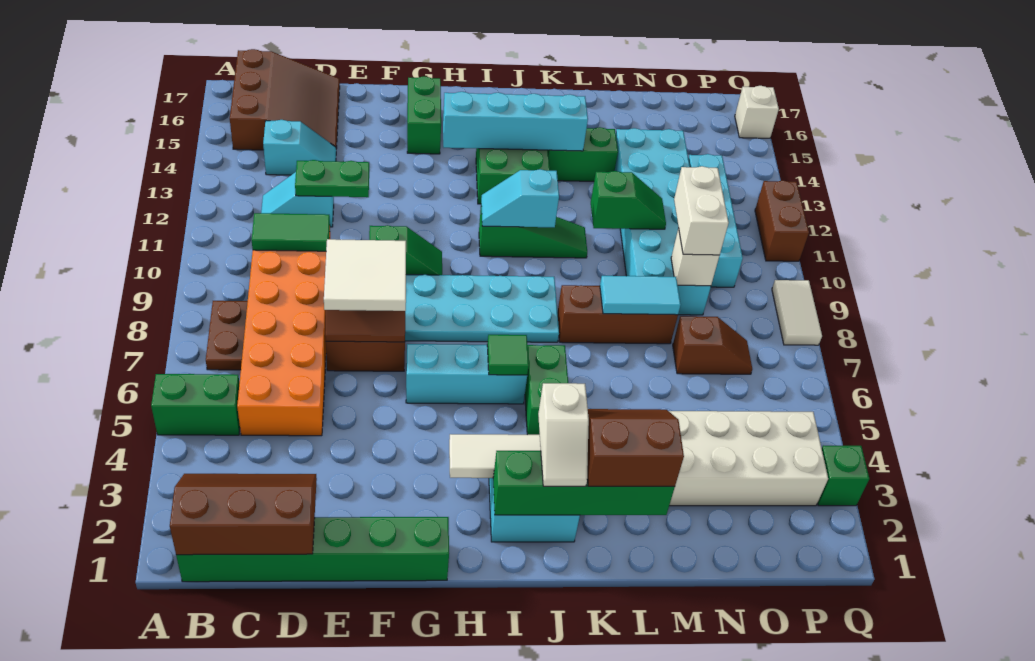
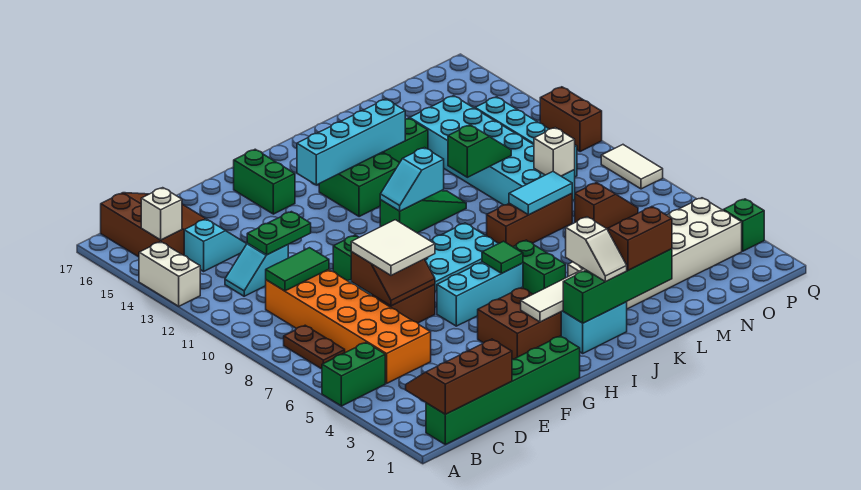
none -> brown brick G3:H4 level 1
white brick N9:N10 level 3 -> white brick A13:A14 level 1
white brick Q16 level 1 -> white brick B15 level 2

